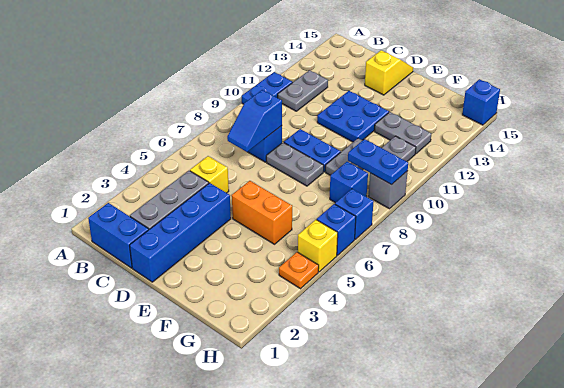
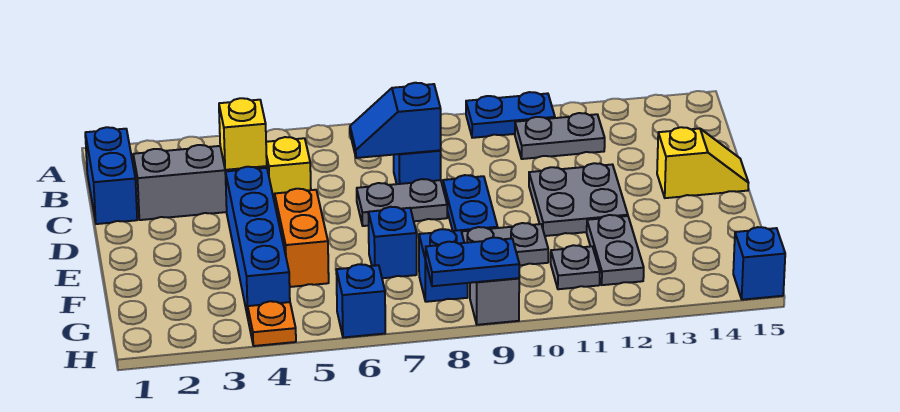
blue brick D1:D4 level 1 -> blue brick D4:G4 level 1
grey plate D8:E8 level 1 -> grey plate D7:D8 level 1
blue plate D11:E12 level 1 -> grey plate D11:E12 level 1
blue plate G9:H9 level 2 -> blue plate H8:H9 level 2
yellow brick H5 level 1 -> yellow brick C4 level 2
blue brick H7 level 1 -> blue brick F7 level 1

